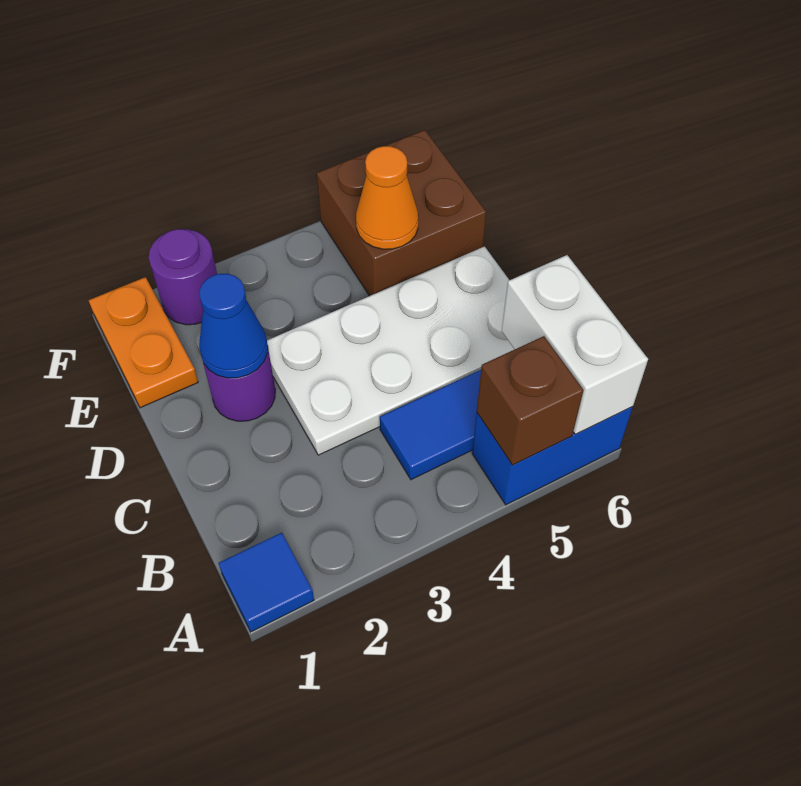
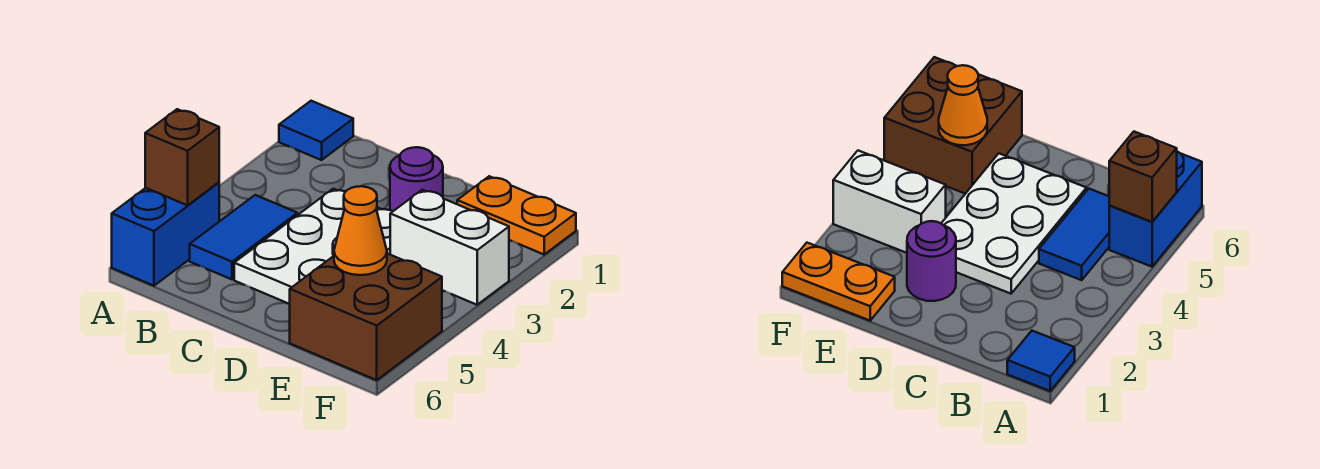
white brick A6:B6 level 2 -> white brick E3:F3 level 1
white plate C3:D6 level 1 -> white plate C3:D5 level 1
blue cone D2 level 2 -> none
purple round brick F2 level 1 -> none

